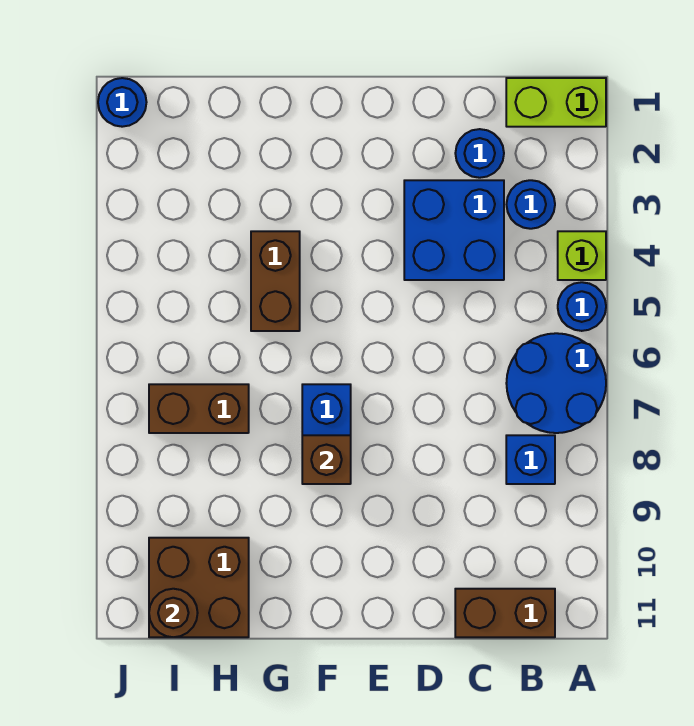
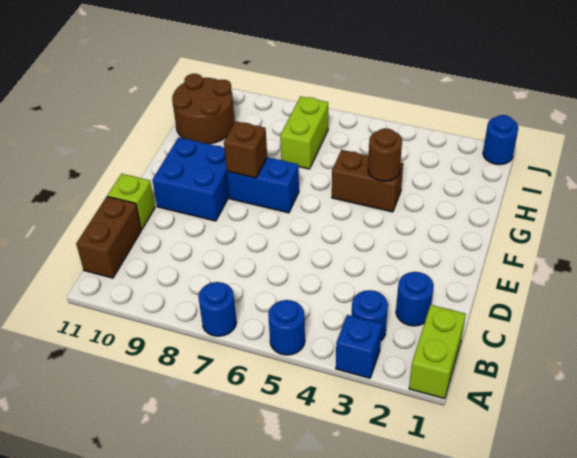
lime brick A4 level 1 -> lime brick D11 level 1
blue round brick A6:B7 level 1 -> blue round brick A7 level 1
blue brick B8 level 1 -> blue brick A3 level 1
blue brick C3:D4 level 1 -> blue brick E9:F10 level 1
brown brick H7:I7 level 1 -> lime brick H7:I7 level 1
brown brick H10:I11 level 1 -> brown round brick H10:I11 level 1
brown round brick I11 level 2 -> brown round brick G4 level 2

